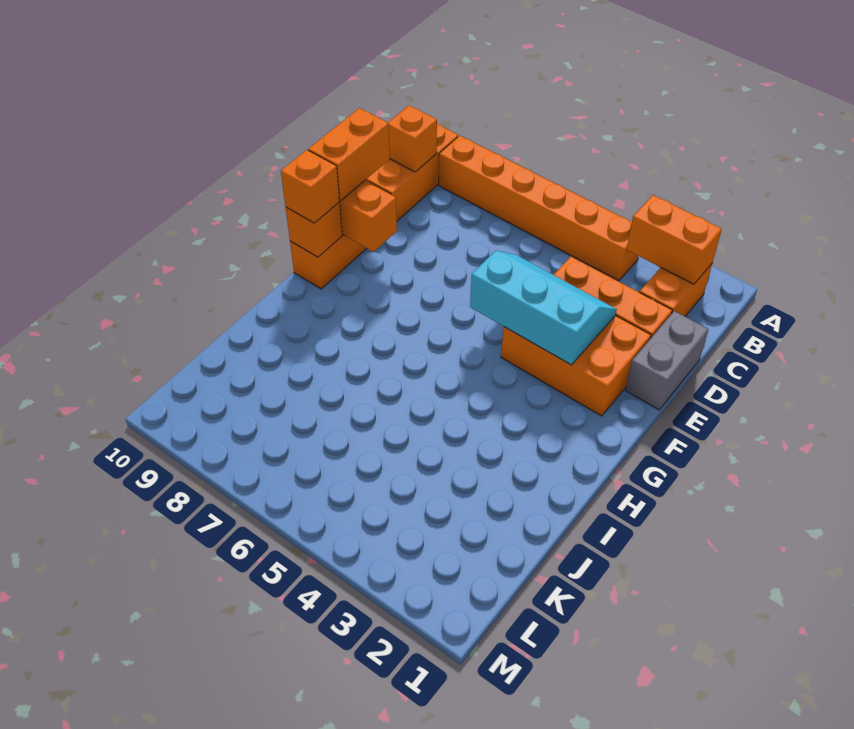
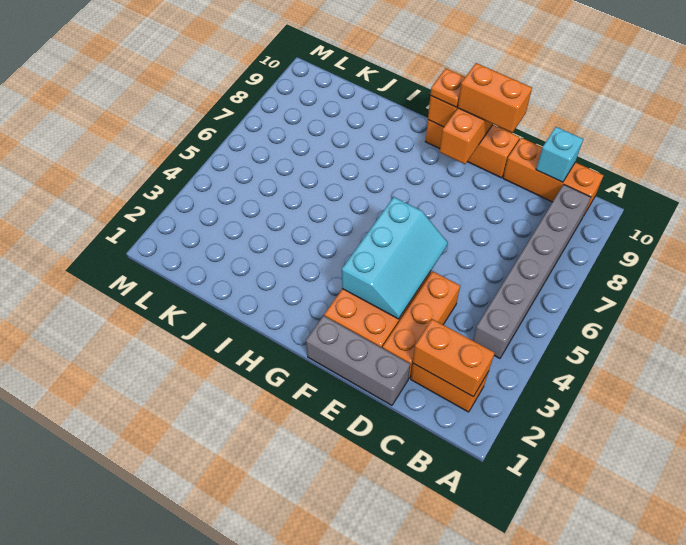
orange brick B2:B3 level 2 -> orange brick B2:C2 level 2
orange brick B4:B9 level 1 -> grey brick B4:B9 level 1
orange brick C10 level 2 -> cyan brick C10 level 2
grey brick D1:E1 level 1 -> grey brick D1:F1 level 1
orange brick G10 level 3 -> orange plate G10 level 3

